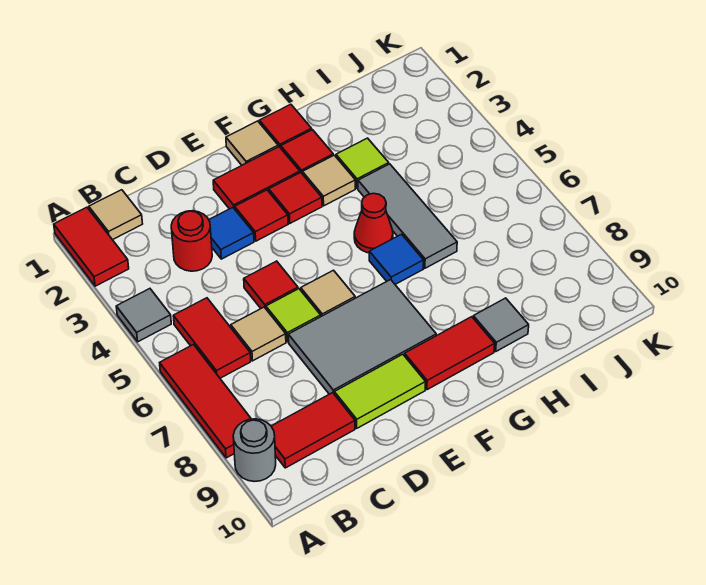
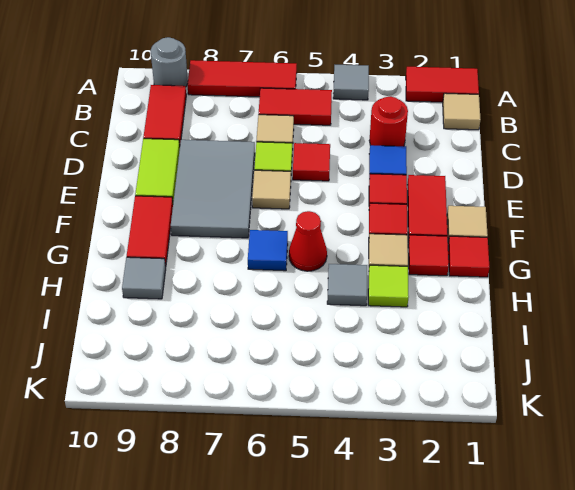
grey tile H4:H6 level 1 -> grey tile H4 level 1

